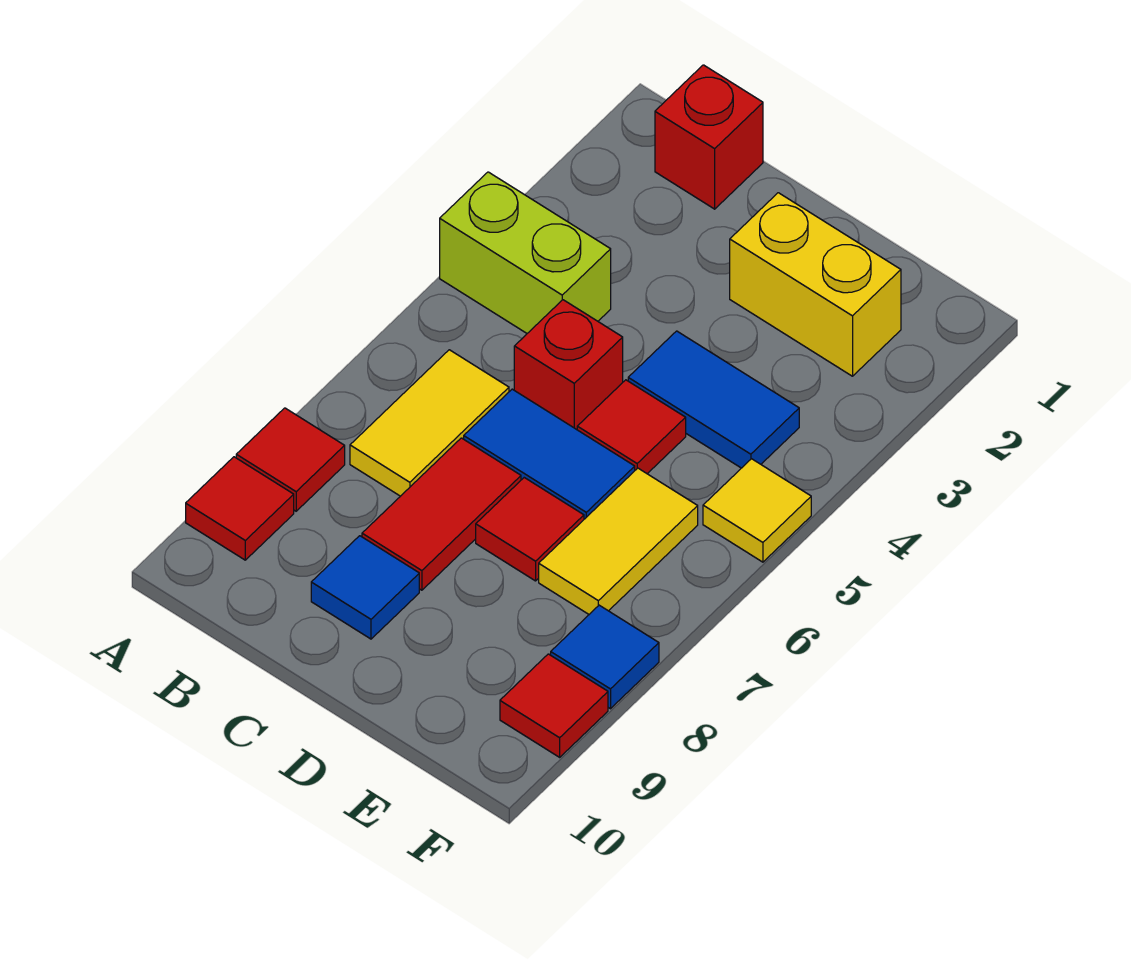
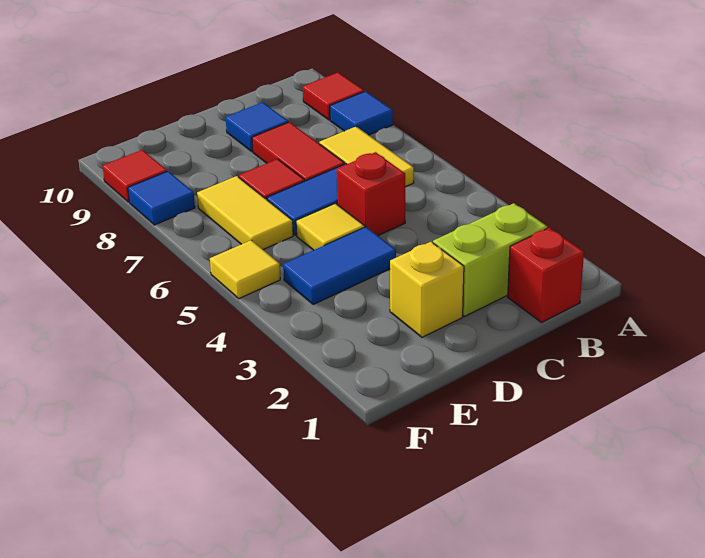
lime brick A4:B4 level 1 -> lime brick B2:C2 level 1
red tile A8 level 1 -> blue tile A8 level 1
yellow brick D2:E2 level 1 -> yellow brick D2 level 1
red tile D5 level 1 -> yellow tile D5 level 1

